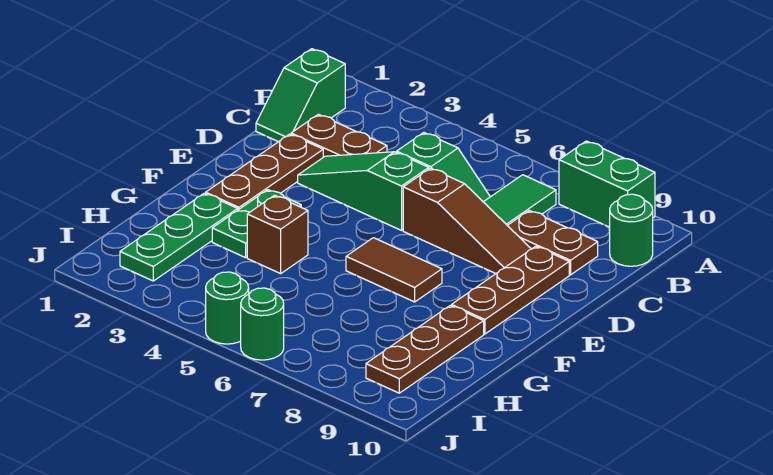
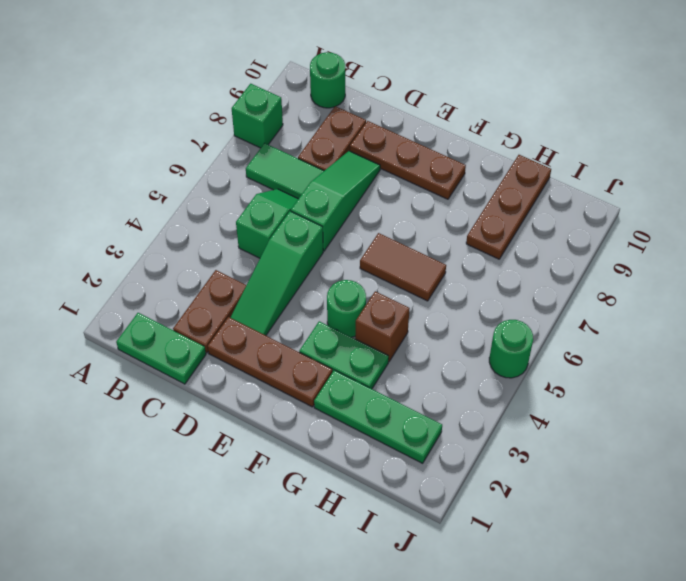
green brick A8:A9 level 1 -> green brick A8 level 1
green slope B1:C1 level 1 top B -> green plate B1:C1 level 1
brown slope D6:D8 level 1 top 6 -> green slope D6:D8 level 1 top 6
brown tile F6:F7 level 1 -> brown tile F6:G6 level 1
brown plate G9:I9 level 1 -> brown plate H8:H10 level 1
green round brick J6 level 1 -> green round brick F4 level 1

